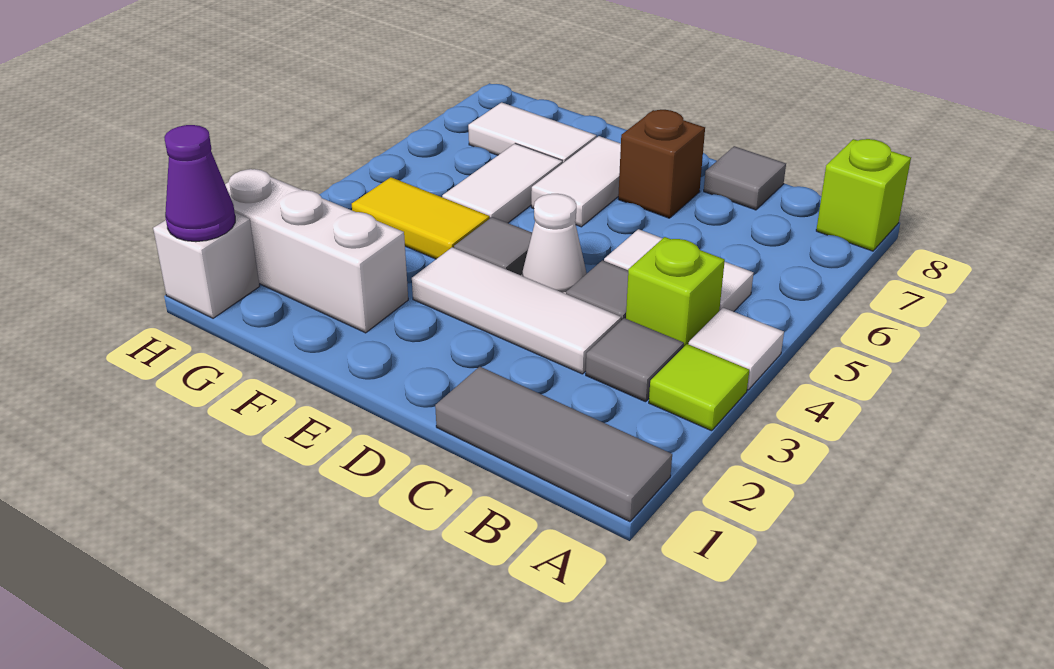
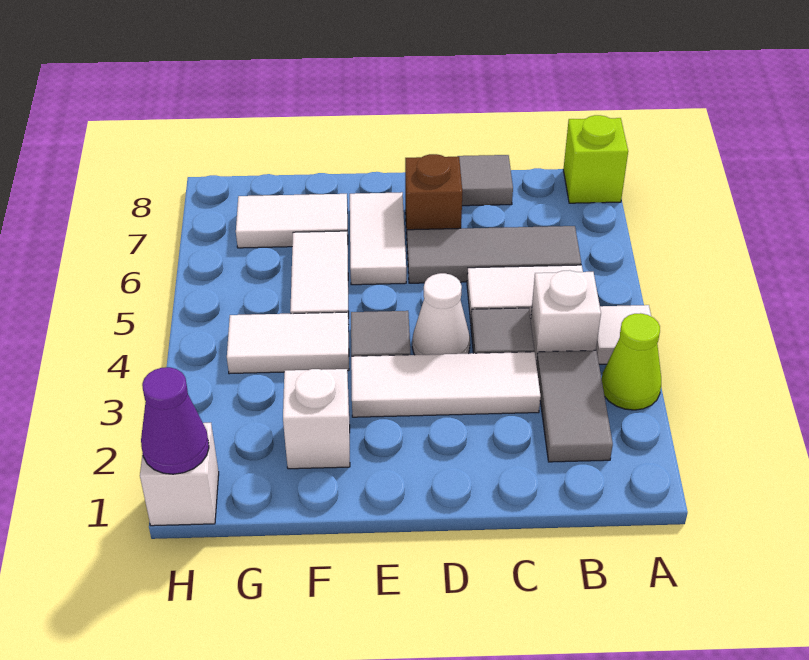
grey tile A1:C1 level 1 -> grey tile B6:D6 level 1
lime tile A3 level 1 -> lime cone A3 level 1
grey tile B3 level 1 -> grey tile B2:B3 level 1
lime brick B4 level 1 -> white brick B4 level 1
white brick F2:H2 level 1 -> white brick F2 level 1
yellow tile F4:G4 level 1 -> white tile F4:G4 level 1

